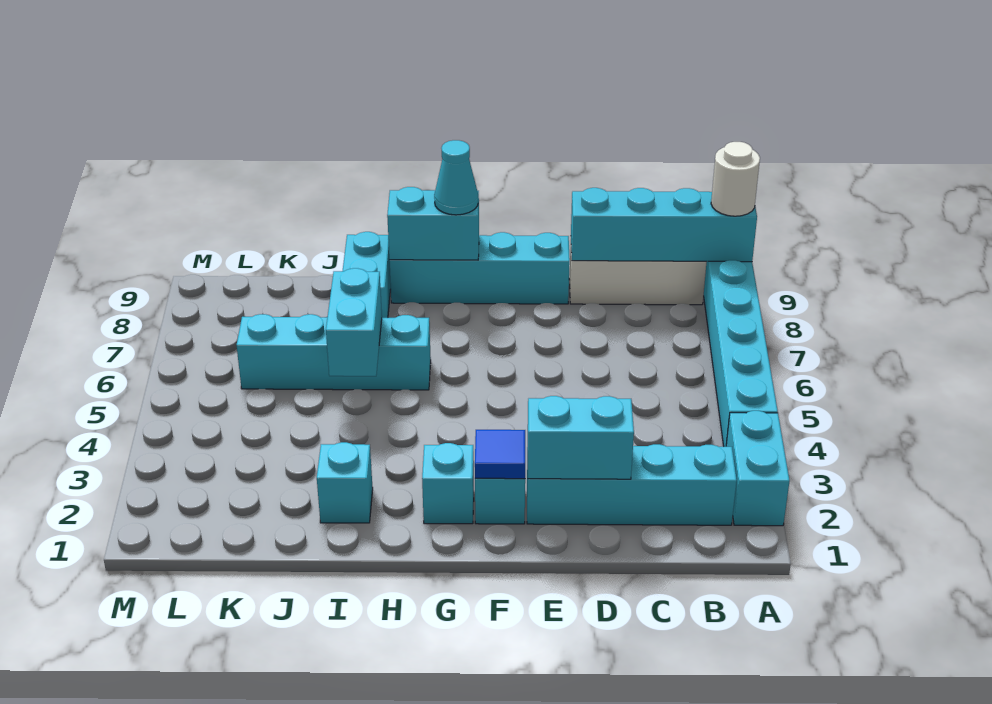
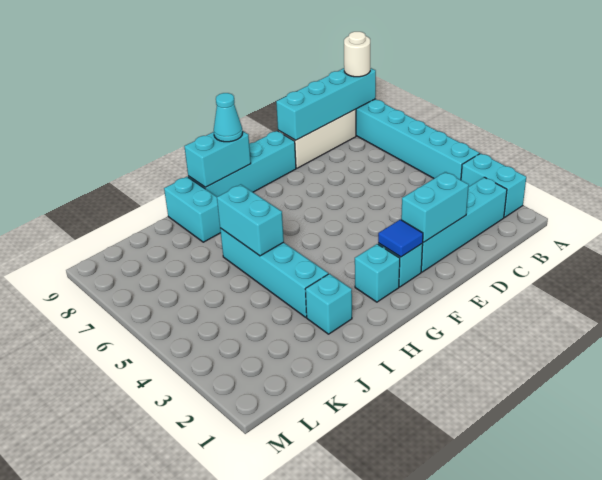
cyan brick H6:K6 level 1 -> cyan brick I3:I6 level 1

